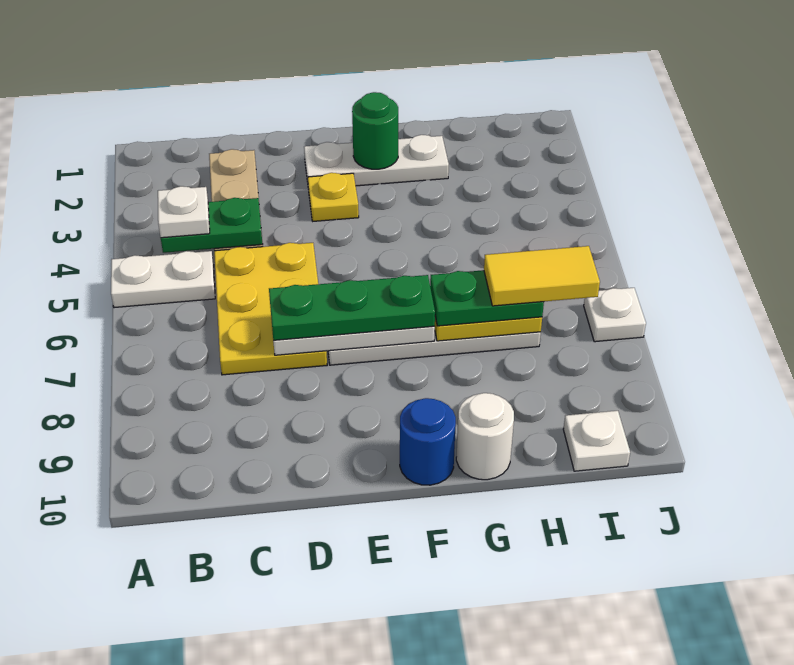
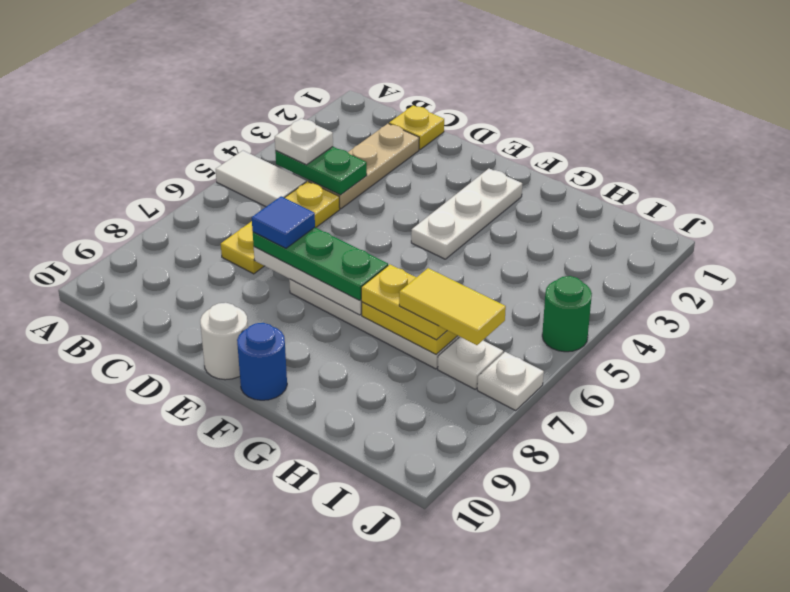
white plate A5:B5 level 1 -> white tile A5:B5 level 1
yellow plate C5:D7 level 1 -> yellow plate C5:C7 level 1
none -> blue tile D7 level 4
white plate E2:G2 level 1 -> white plate F2:F4 level 1
yellow plate E3 level 1 -> yellow plate C1 level 1
green round brick F2 level 2 -> green round brick J5 level 1
green plate G7:H7 level 3 -> yellow plate G7:H7 level 3
white round brick G10 level 1 -> white round brick E10 level 1
white plate I10 level 1 -> white plate I7 level 1

